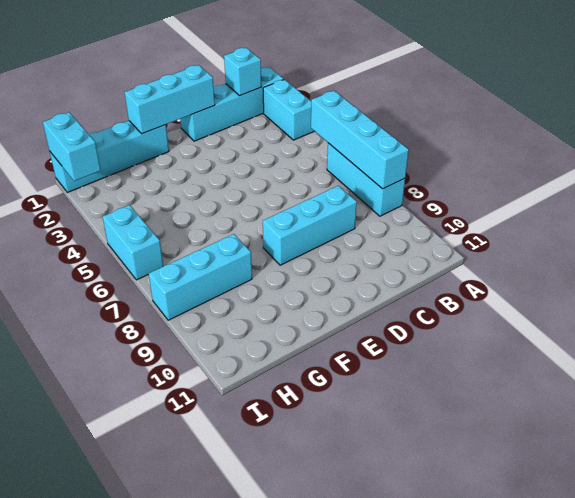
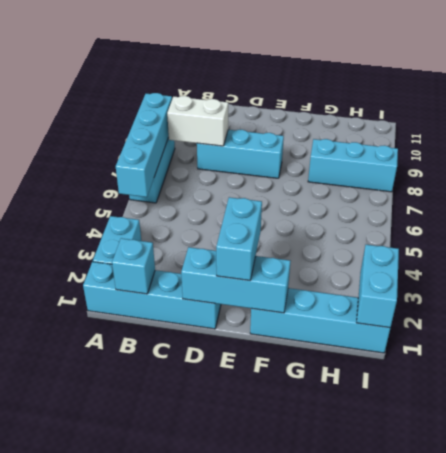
none -> white brick B8:C8 level 2
cyan brick I5:I6 level 1 -> cyan brick E1:E2 level 3

